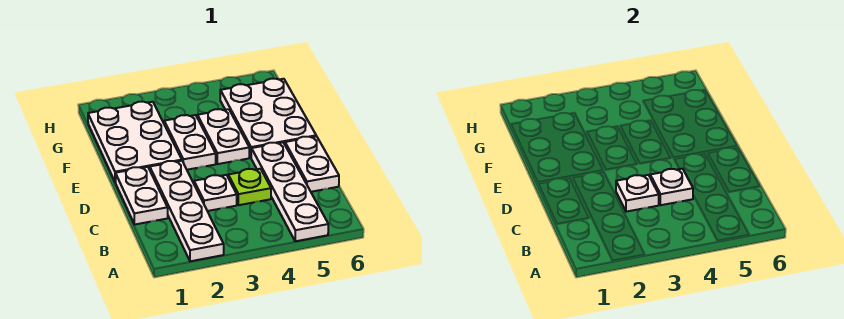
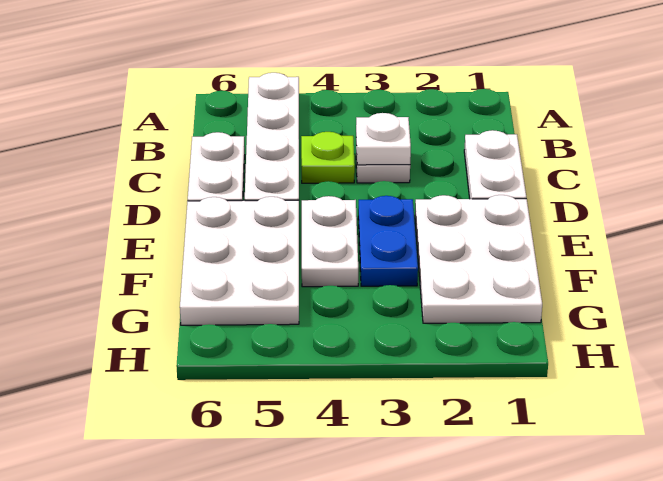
white plate A2:D2 level 1 -> none
white plate C4 level 2 -> none
white plate E3:F3 level 1 -> blue plate E3:F3 level 1

